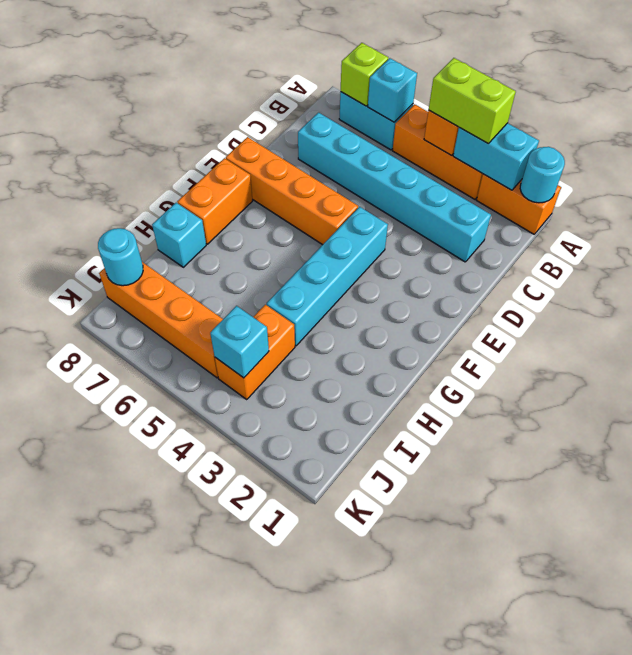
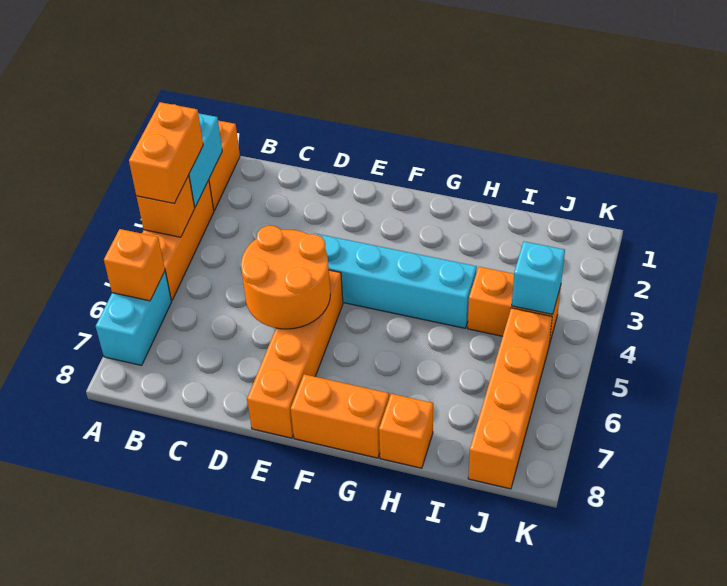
cyan round brick A1 level 2 -> none
lime brick A3:A4 level 3 -> orange brick A3:A4 level 3
cyan brick A6 level 2 -> orange brick A6 level 2
lime brick A7 level 2 -> none
cyan brick C2:C7 level 1 -> none
none -> orange round brick D5:E6 level 2
cyan brick H8 level 1 -> orange brick H8 level 1
cyan round brick J8 level 2 -> none

